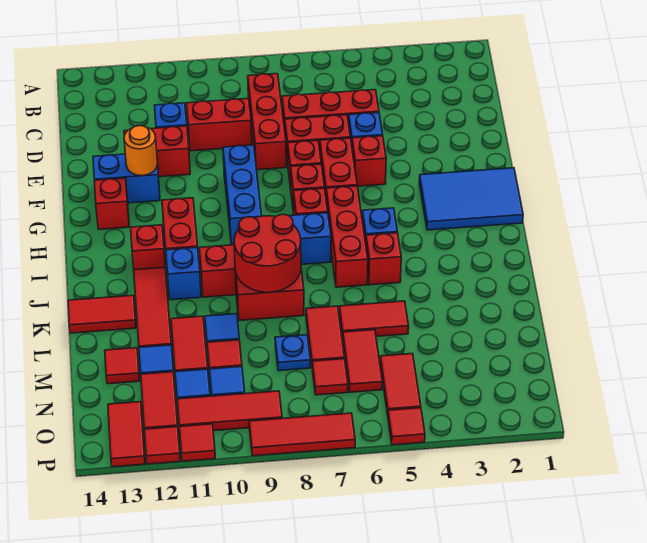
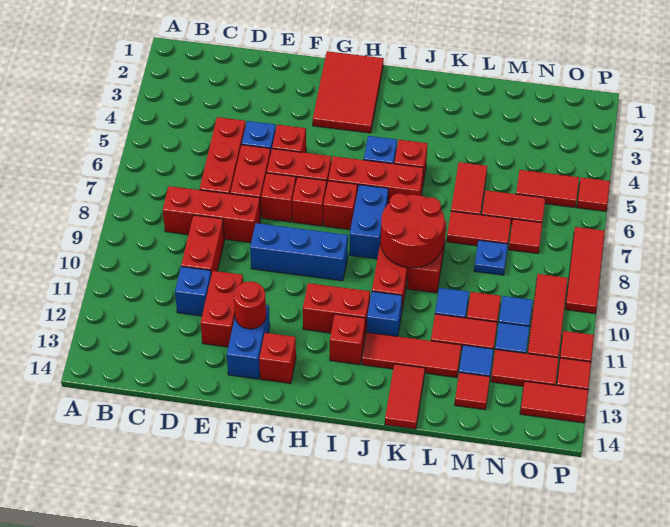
orange round brick F12 level 2 -> red round brick F12 level 2
blue tile G1:H3 level 1 -> red tile G1:H3 level 1

